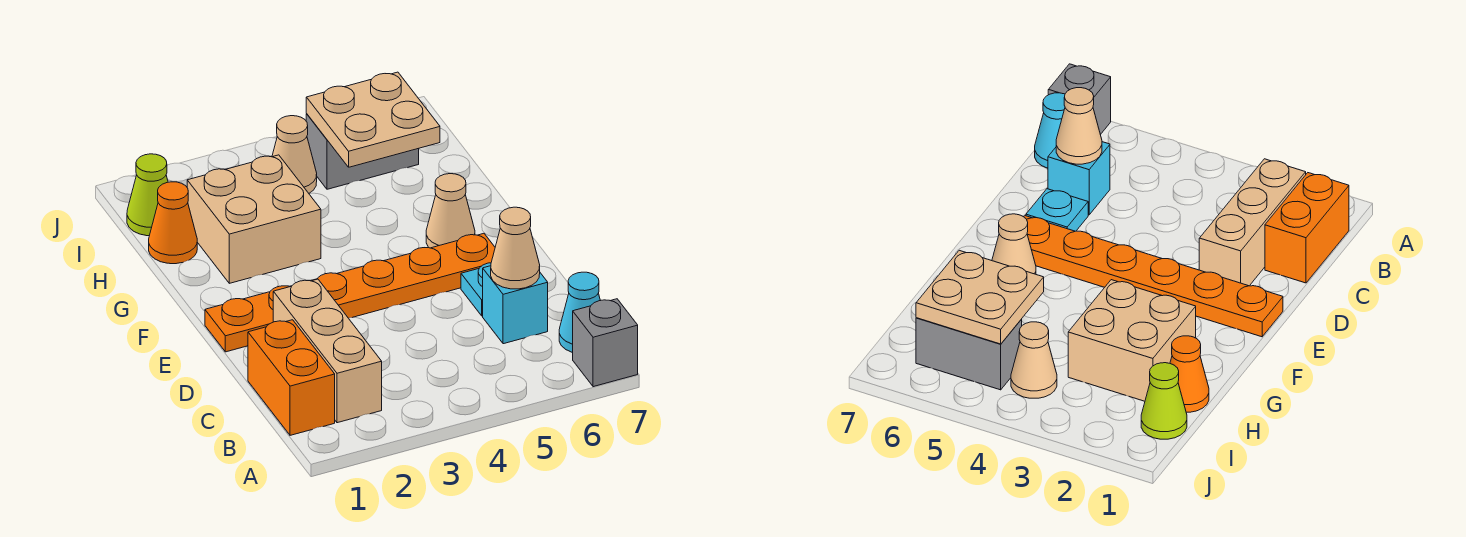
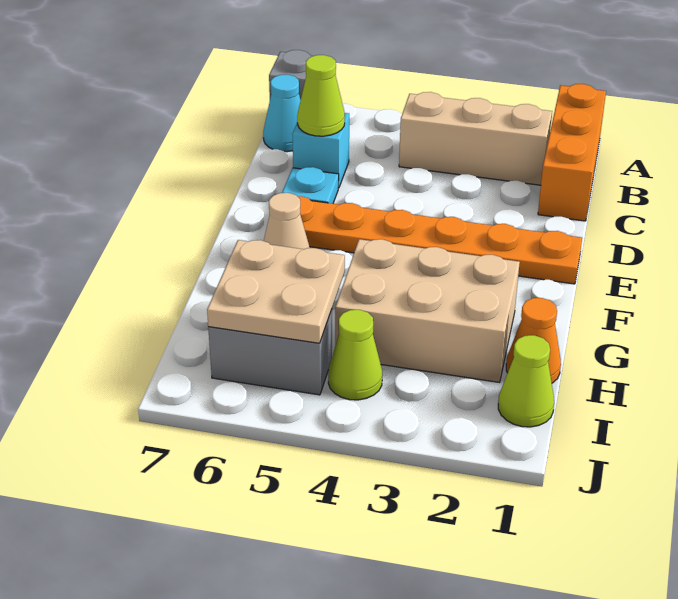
orange brick B1:C1 level 1 -> orange brick A1:C1 level 1
tan brick B2:D2 level 1 -> tan brick B2:B4 level 1
tan cone C6 level 2 -> lime cone C6 level 2
tan brick G2:H3 level 1 -> tan brick G2:H4 level 1
tan cone I4 level 1 -> lime cone I4 level 1

